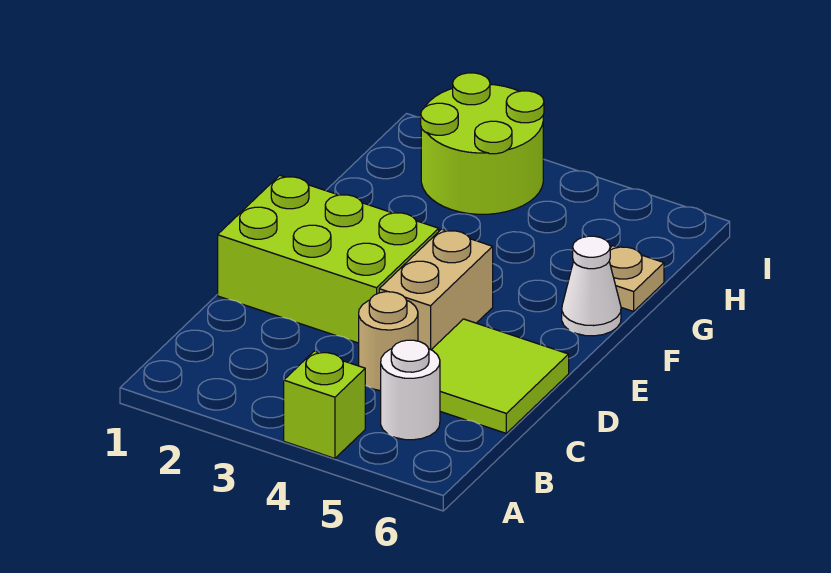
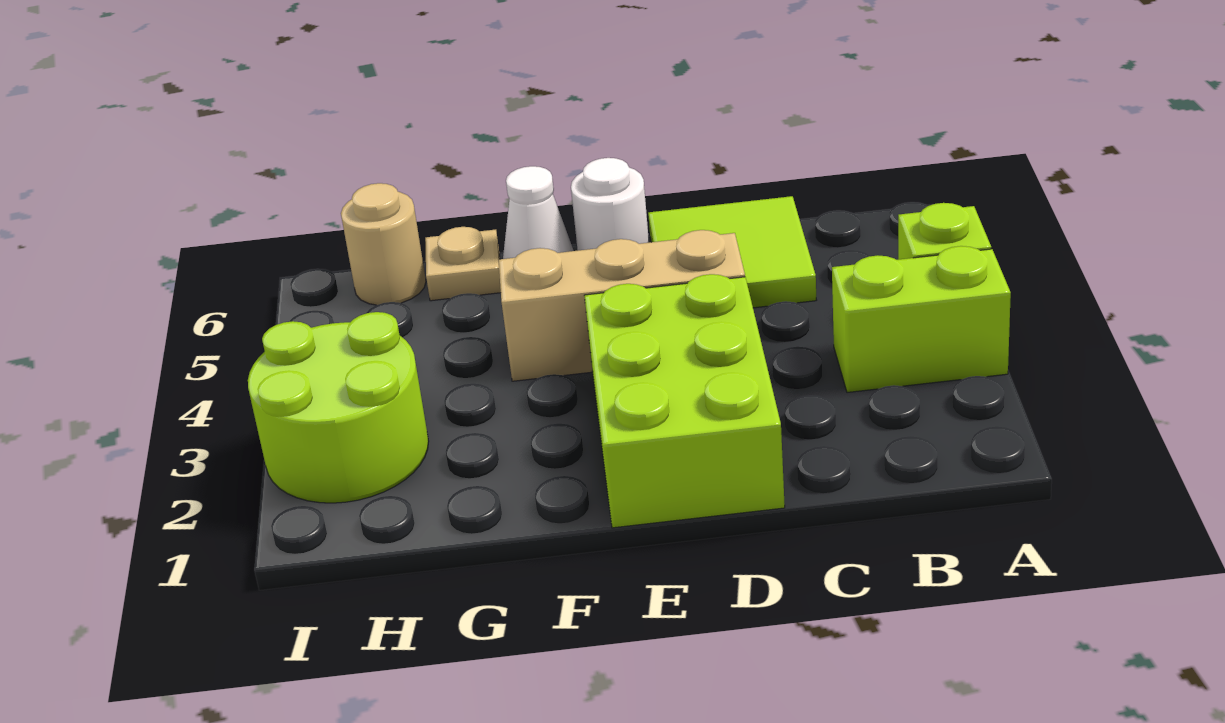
none -> lime brick A3:B3 level 1
white round brick B5 level 1 -> white round brick E6 level 1
tan round brick C4 level 1 -> tan round brick H6 level 1
tan brick D4:E4 level 1 -> tan brick D4:F4 level 1

